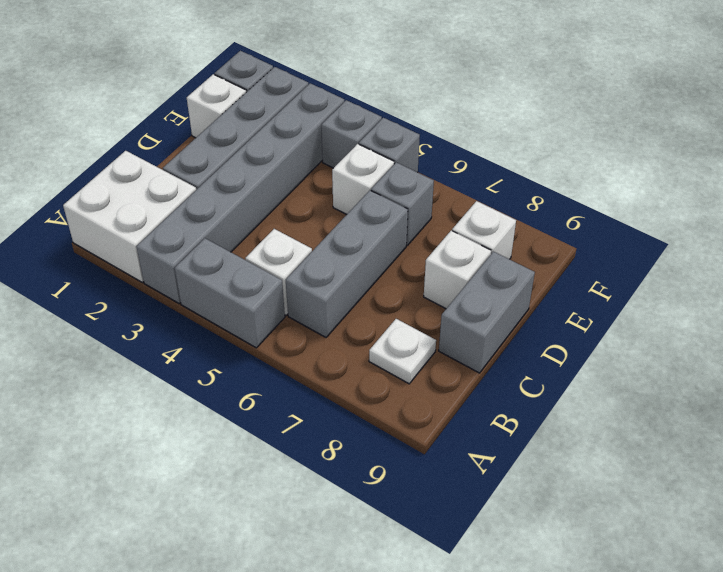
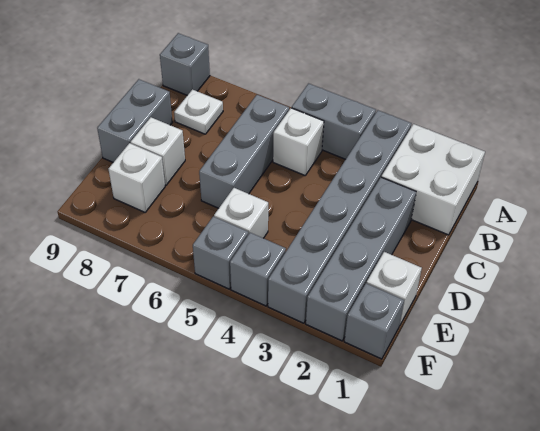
grey brick E6 level 1 -> grey brick A9 level 1

